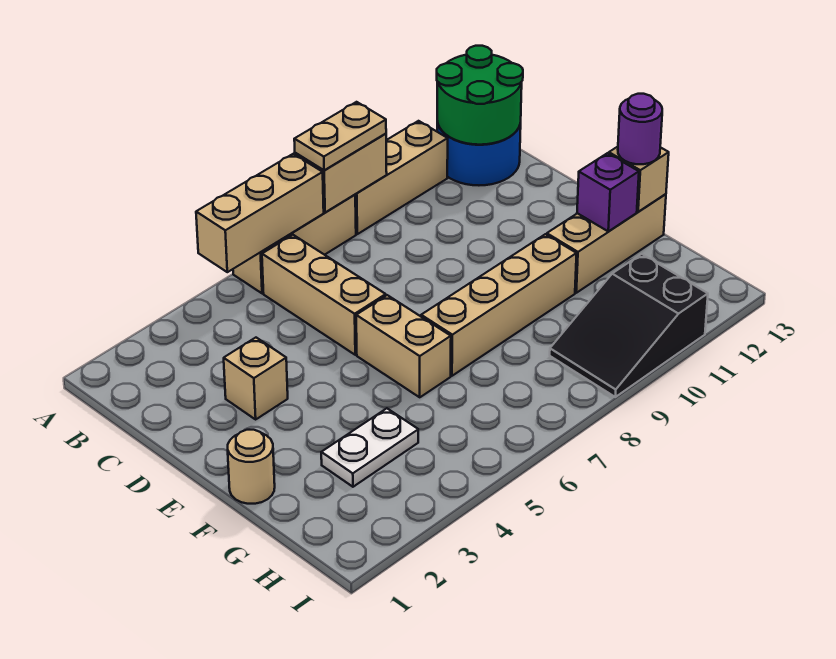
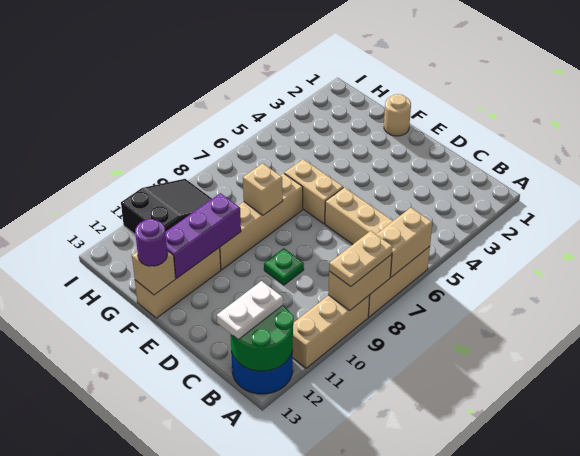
tan brick A5:A7 level 2 -> tan brick A6:A7 level 2
tan brick D3 level 1 -> tan brick F8 level 2
none -> green plate D9 level 1
purple brick F12 level 2 -> purple brick F10:F12 level 2
white plate G3:G4 level 1 -> white plate B12:B13 level 3

